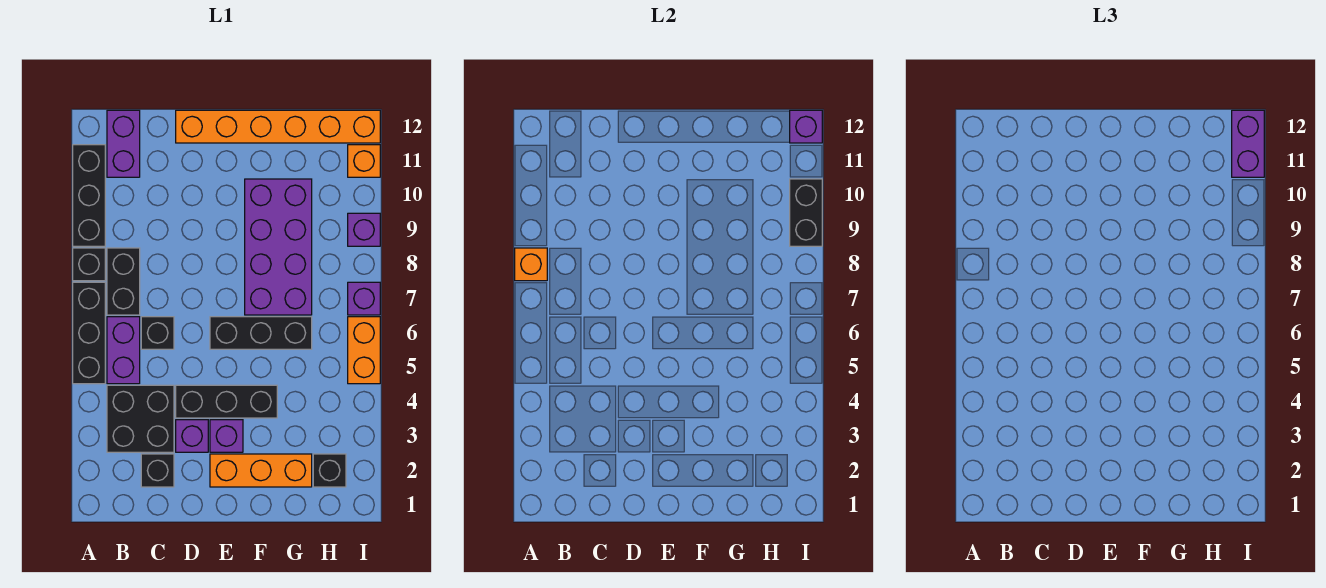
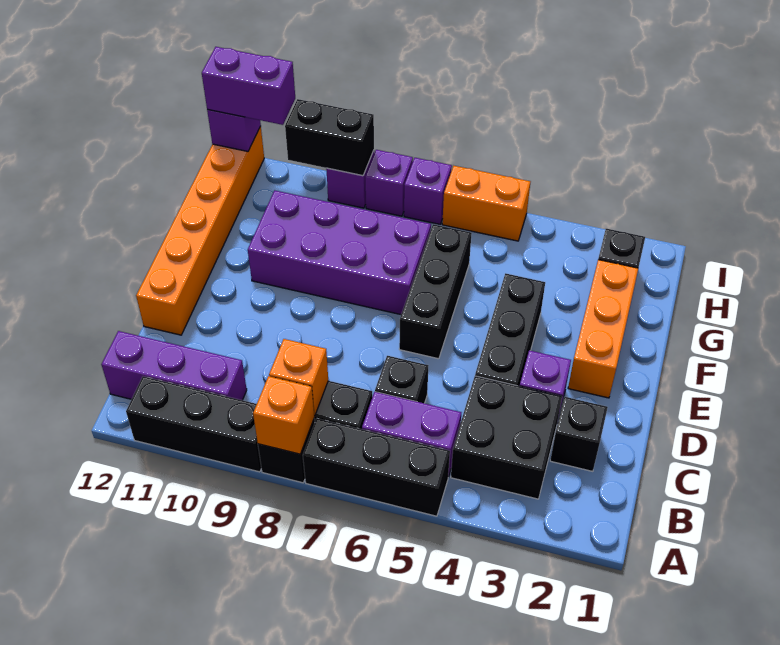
purple brick B11:B12 level 1 -> purple brick B10:B12 level 1
purple brick E3 level 1 -> purple brick I8 level 1
orange brick I11 level 1 -> orange brick B8 level 2

